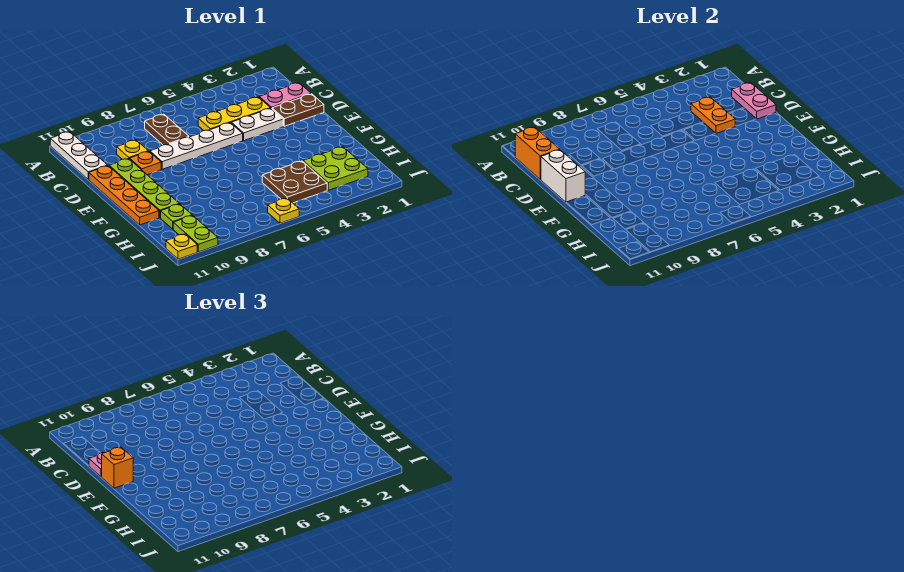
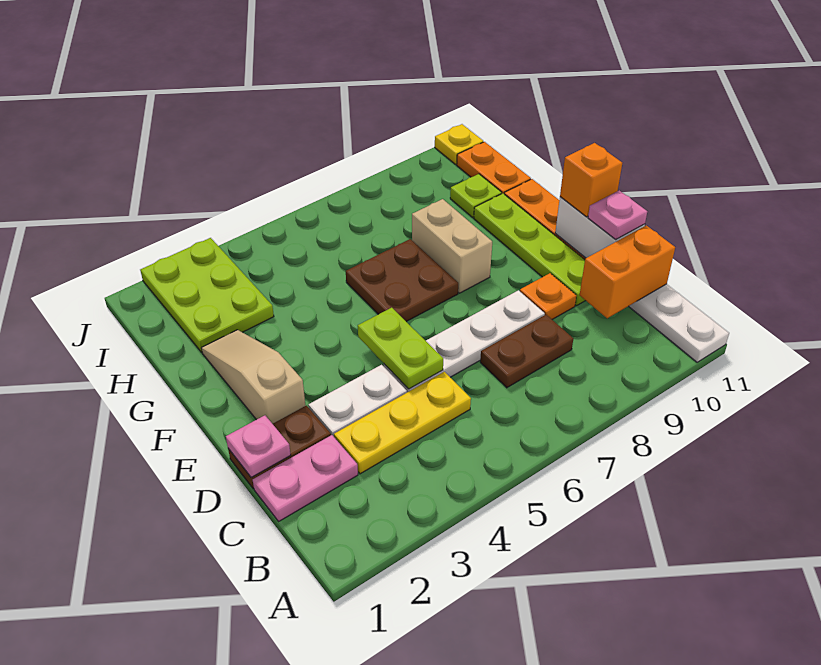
brown plate B7:C7 level 1 -> brown plate C7:C8 level 1
orange brick B11:C11 level 2 -> orange brick C10:C11 level 2
pink plate C1:D1 level 2 -> pink plate D1 level 2
orange plate C3:D3 level 2 -> orange plate H11:I11 level 1
yellow plate C9 level 1 -> none
none -> tan slope E2:G2 level 1 top E
none -> tan brick F8:G8 level 1
lime plate H2:I3 level 1 -> lime plate H2:J3 level 1
brown plate H4:I5 level 1 -> brown plate F6:G7 level 1
lime plate I10:J10 level 1 -> lime plate D5:E5 level 2
yellow plate J6 level 1 -> none

